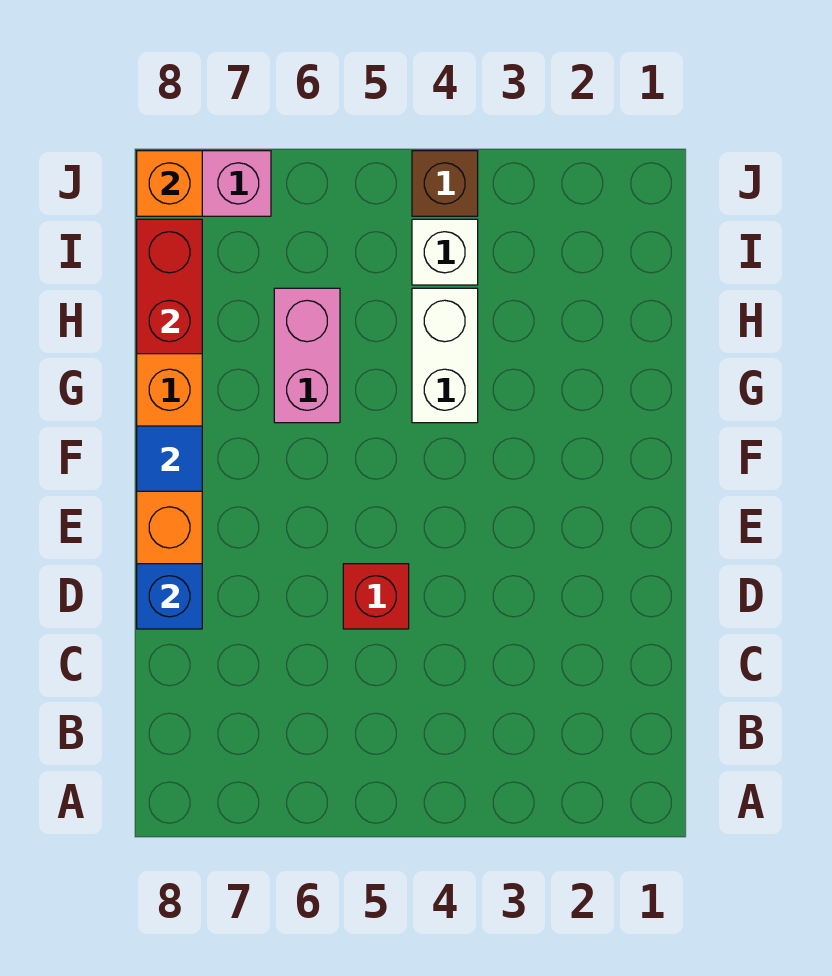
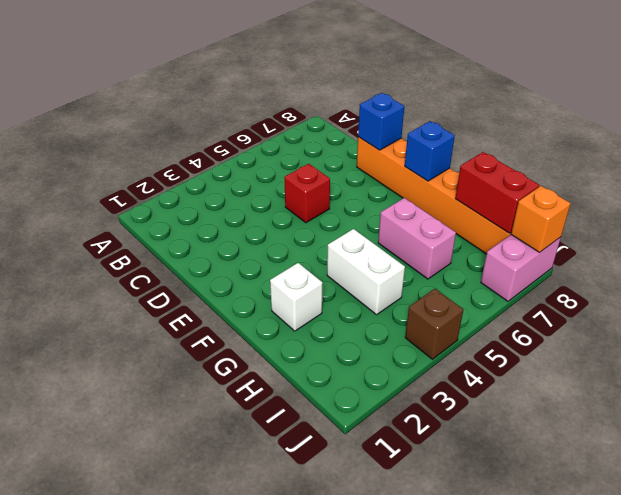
blue tile F8 level 2 -> blue brick F8 level 2
white brick I4 level 1 -> white brick G2 level 1

